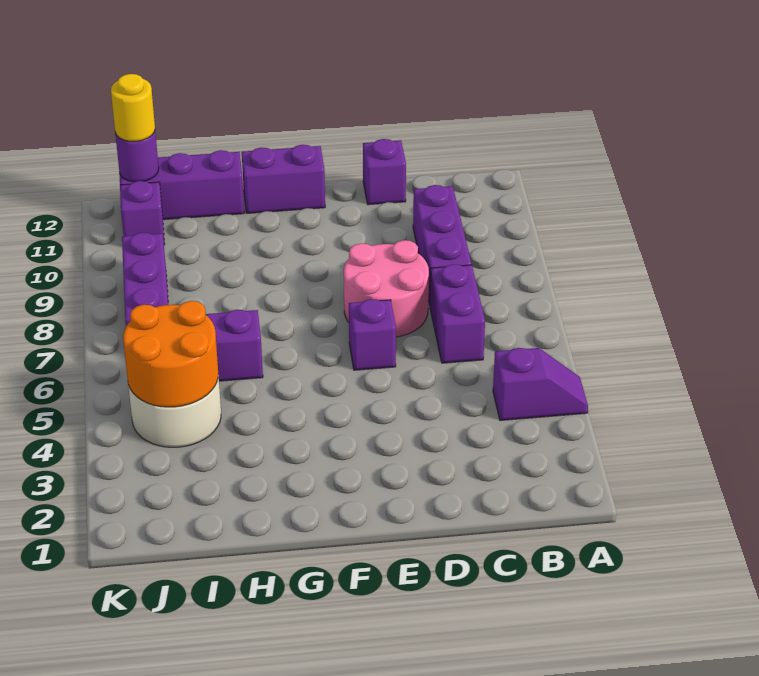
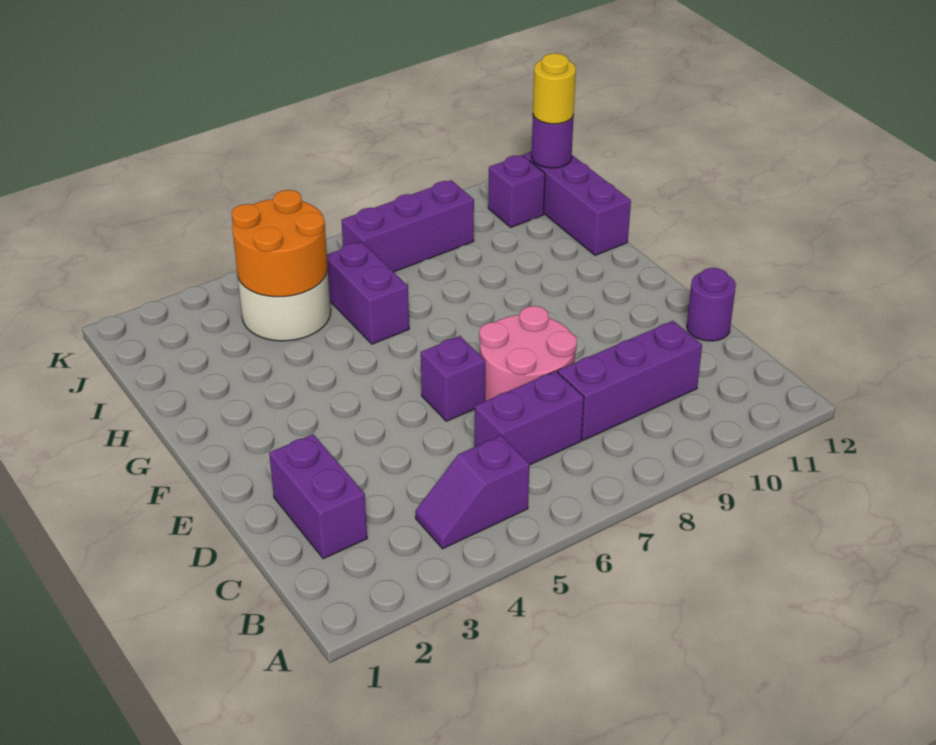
purple slope A4:B4 level 1 top B -> purple slope B4:B5 level 1 top 5
purple brick D12 level 1 -> purple round brick D12 level 1
purple brick F12:G12 level 1 -> purple brick C2:D2 level 1

